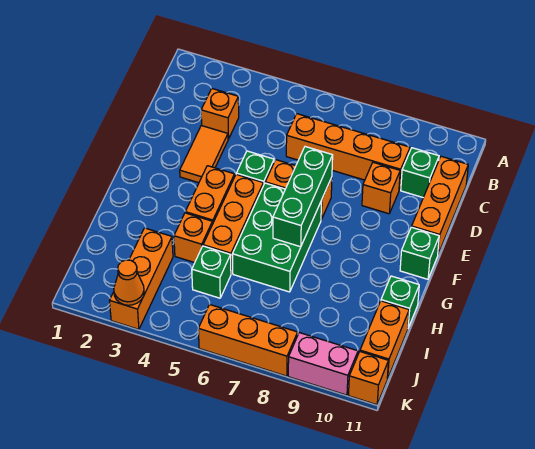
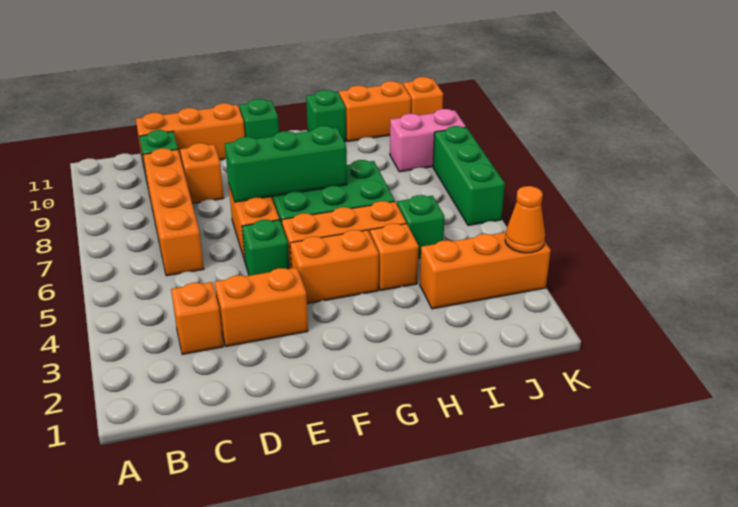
orange tile D3:E3 level 1 -> orange brick D3:E3 level 1
orange brick K6:K8 level 1 -> green brick K6:K8 level 1
pink brick K9:K10 level 1 -> pink brick J9:K9 level 1

